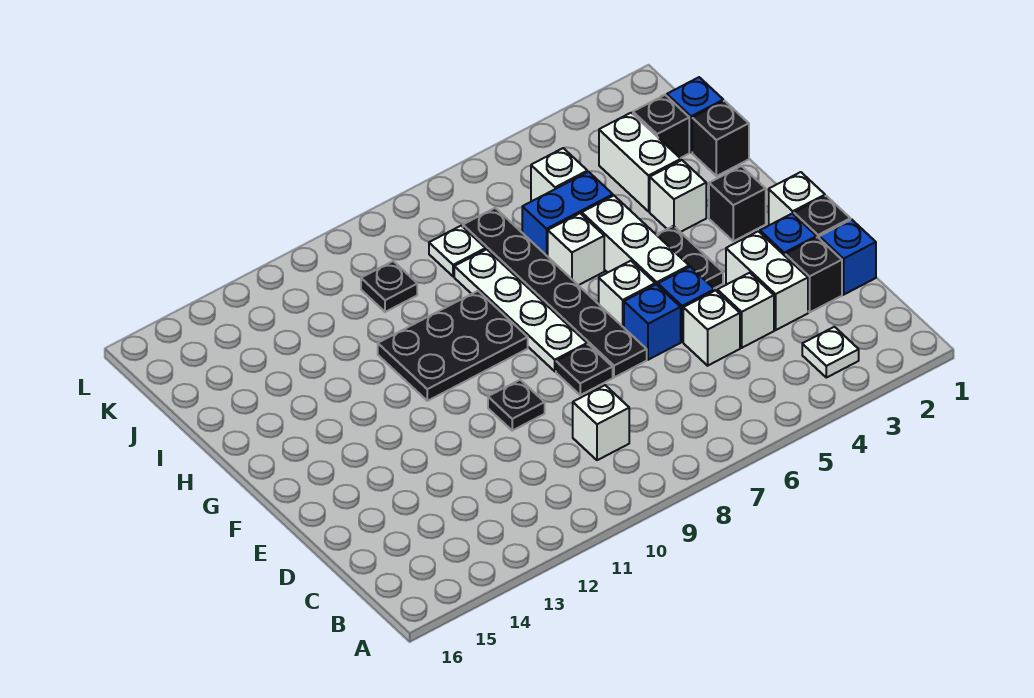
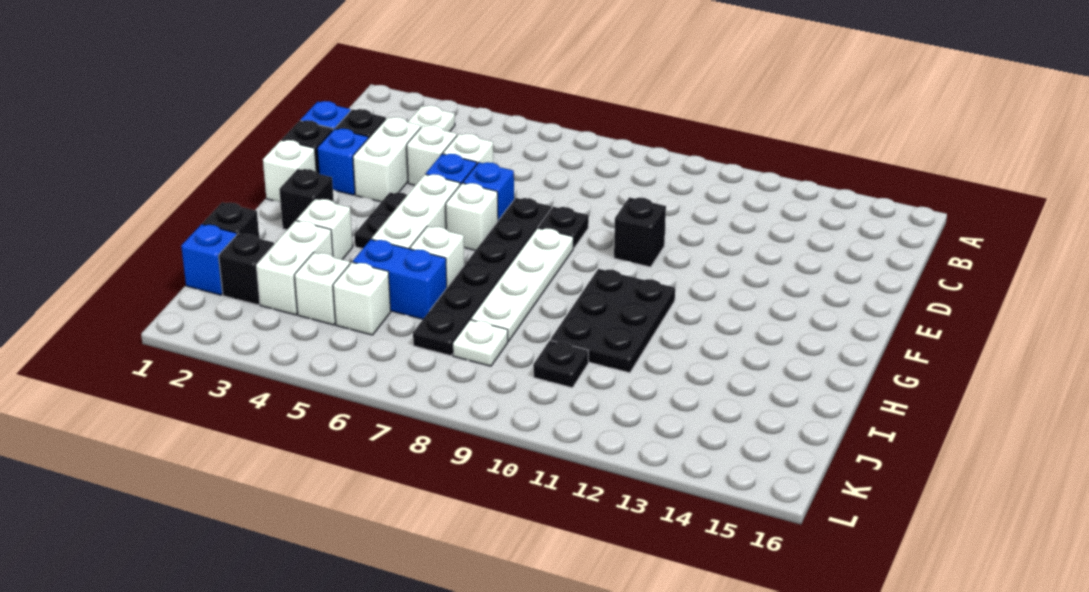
white brick C9 level 1 -> white brick J4 level 1
black plate E10 level 1 -> black brick E10 level 1
black plate G9:H11 level 1 -> black plate G10:I11 level 1

